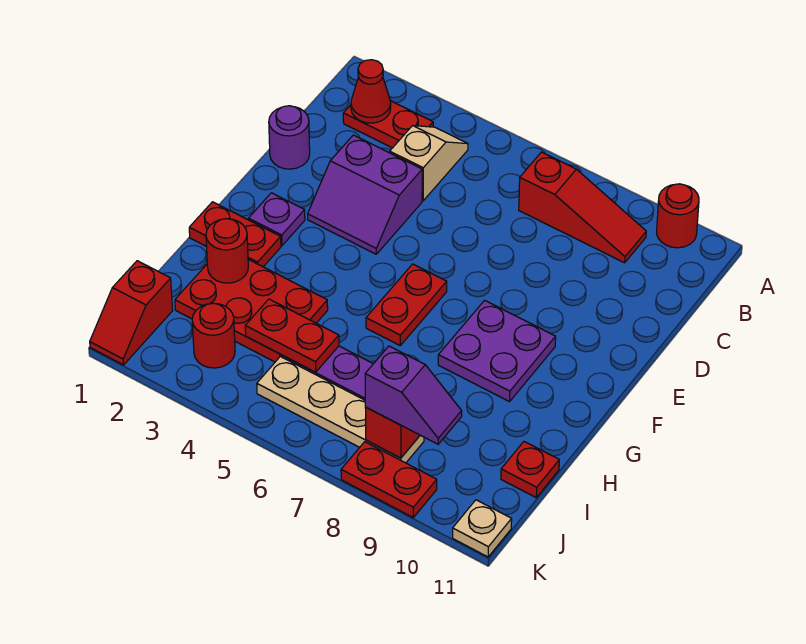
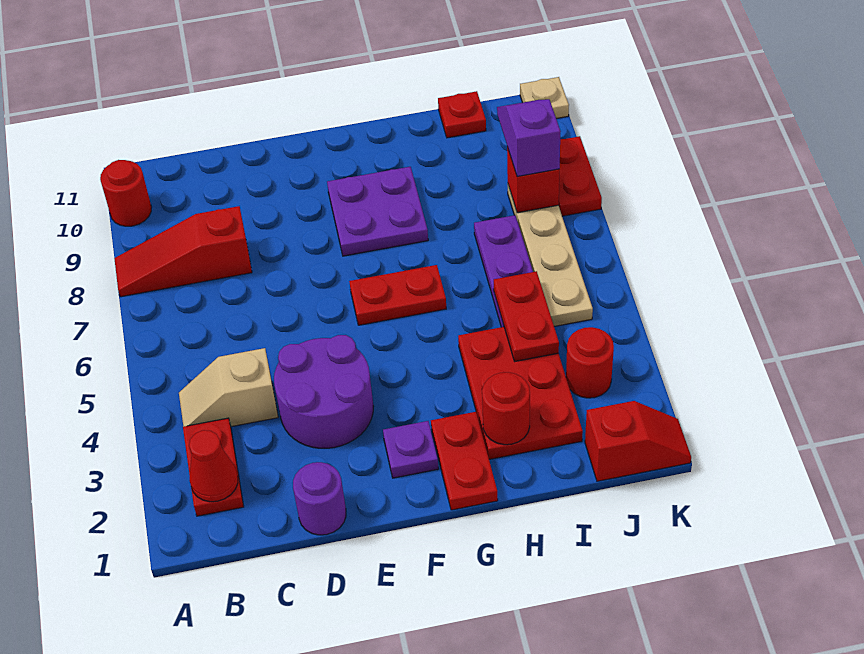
red slope B7:B9 level 1 top 7 -> red slope A8:C8 level 1 top C
purple slope D3:E4 level 1 top D -> purple round brick D3:E4 level 1

